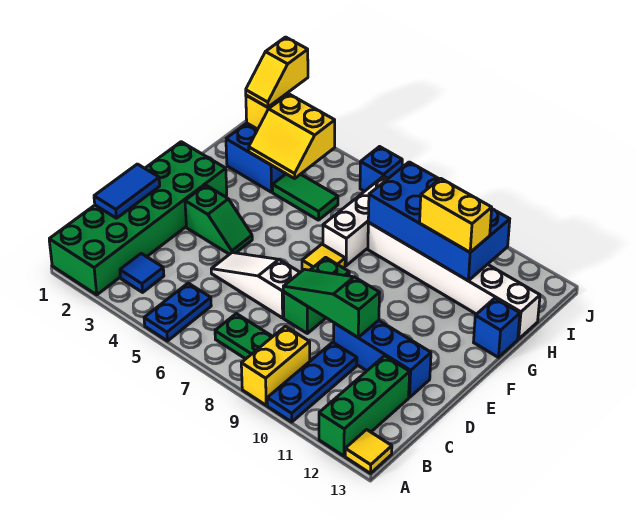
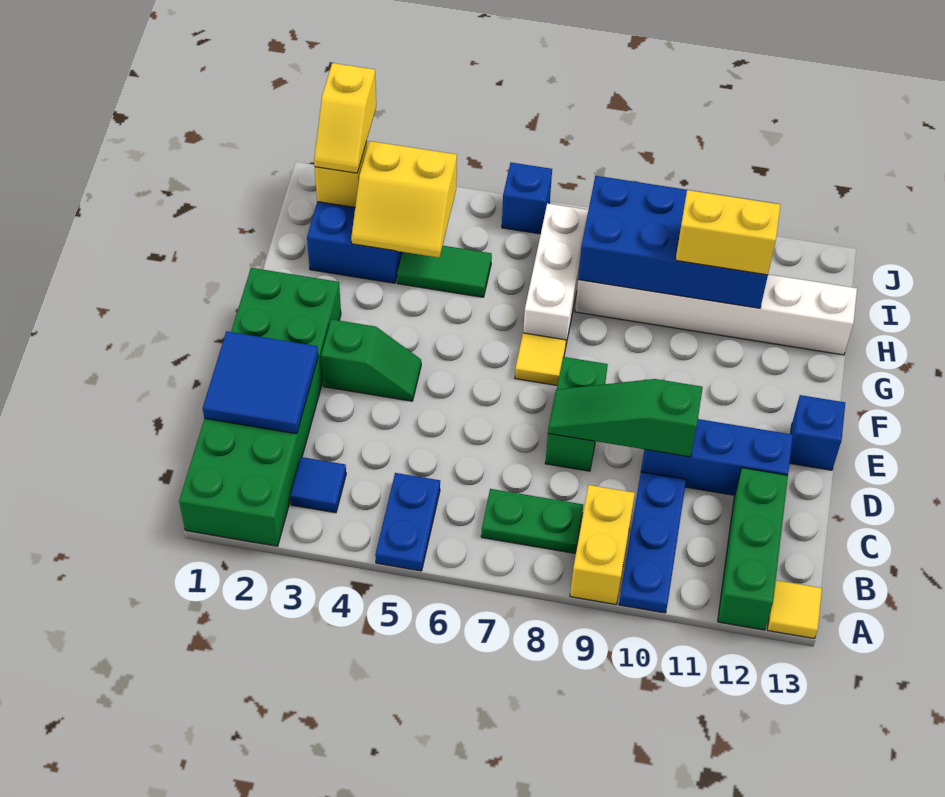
blue tile C1:D1 level 2 -> blue tile C1:D2 level 2
white slope D5:D7 level 1 top 7 -> none
blue brick G13 level 1 -> blue brick E13 level 1

